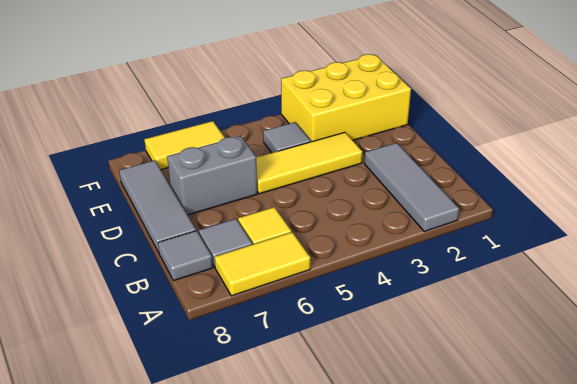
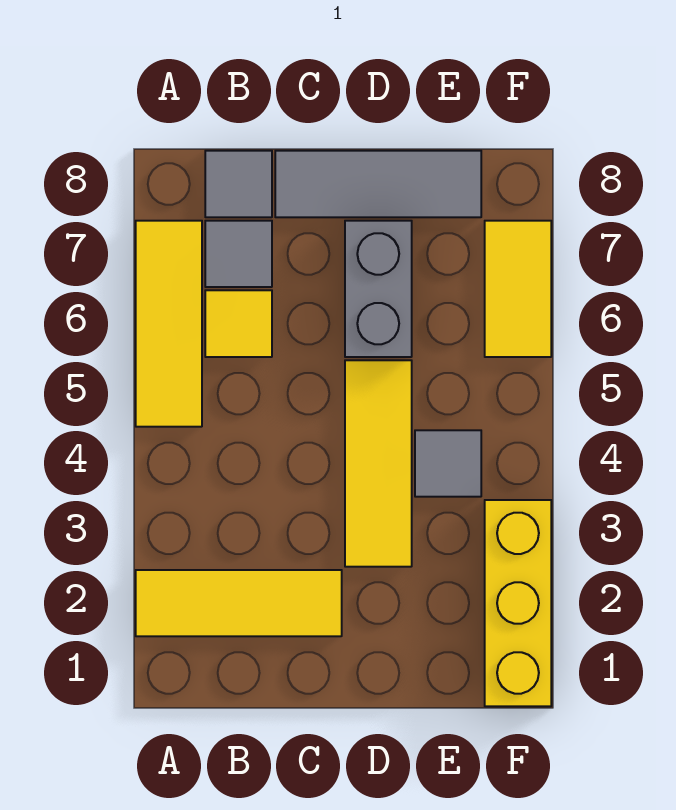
grey tile A2:C2 level 1 -> yellow tile A2:C2 level 1
yellow tile A6:A7 level 1 -> yellow tile A5:A7 level 1
yellow brick E1:F3 level 1 -> yellow brick F1:F3 level 1

